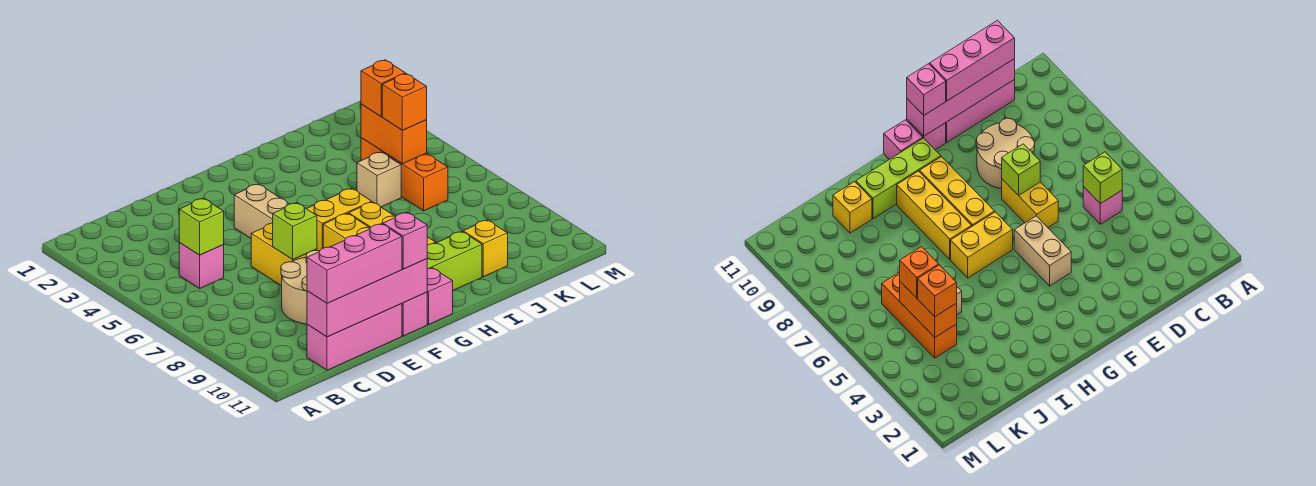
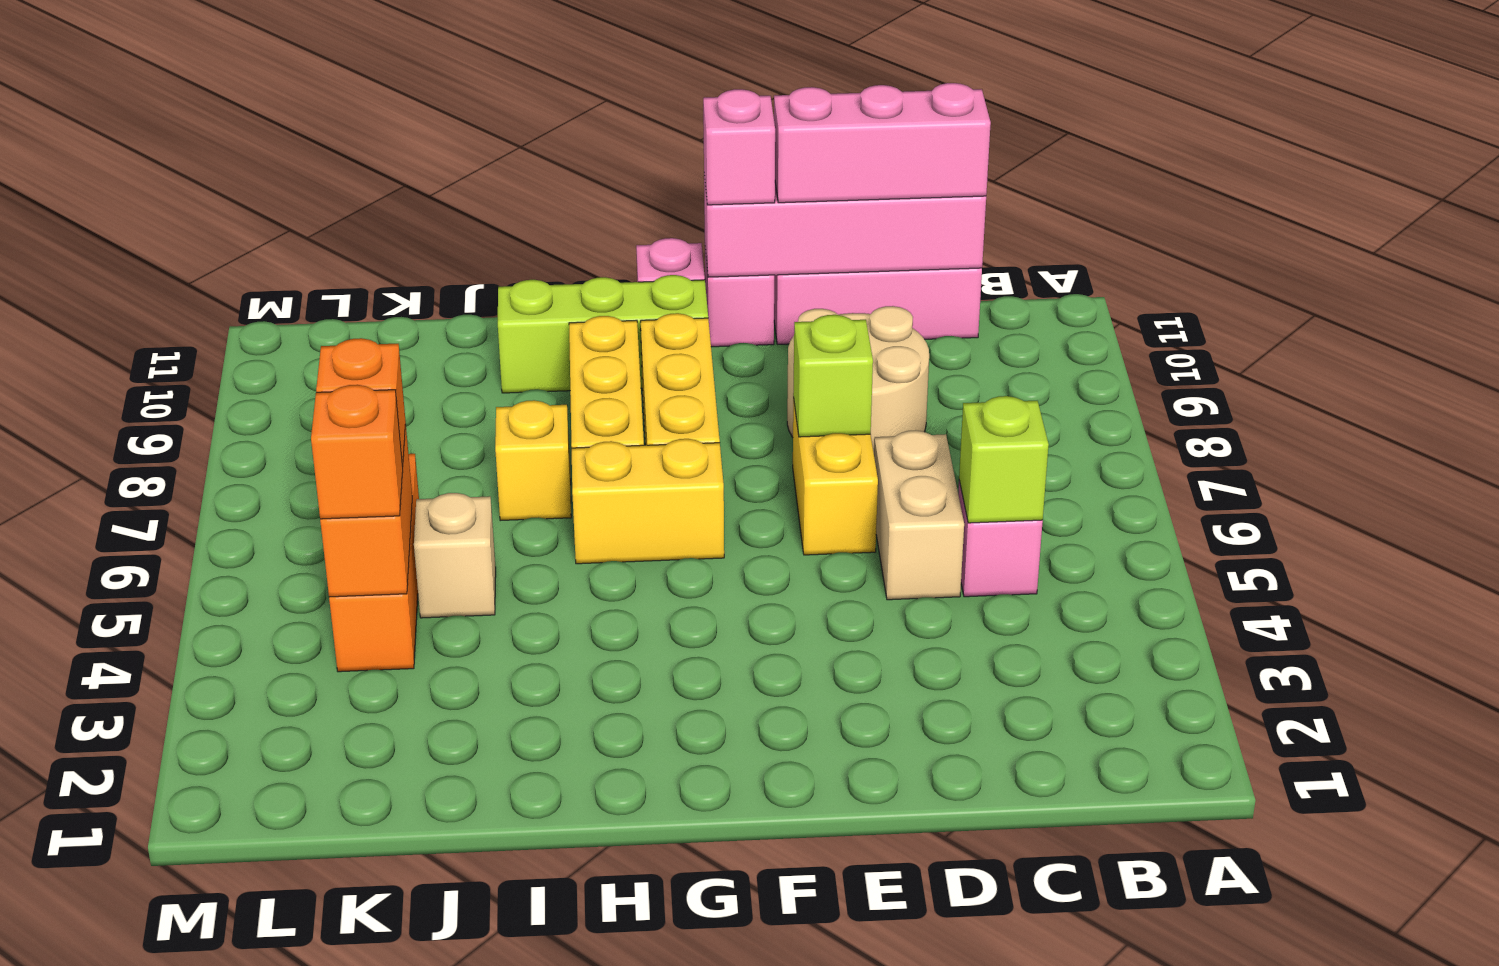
tan brick F4:F5 level 1 -> tan brick D5:D6 level 1
yellow brick J10 level 1 -> yellow brick I7 level 1

